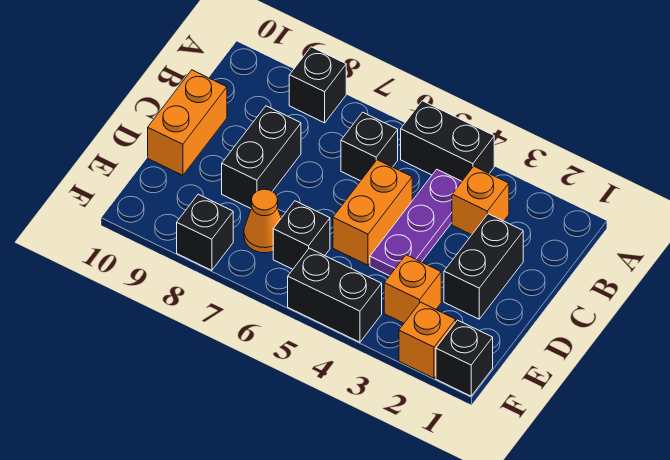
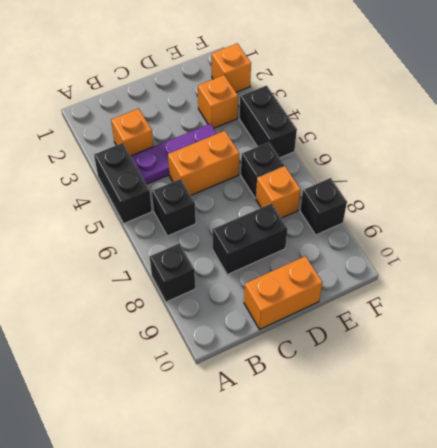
black brick C2:D2 level 1 -> none
orange cone E7 level 1 -> orange brick E7 level 1
black brick F1 level 1 -> none

